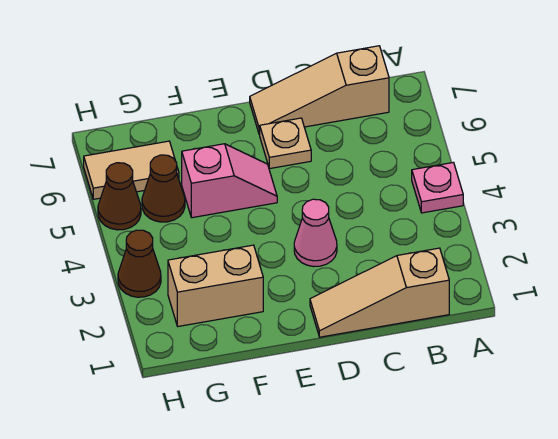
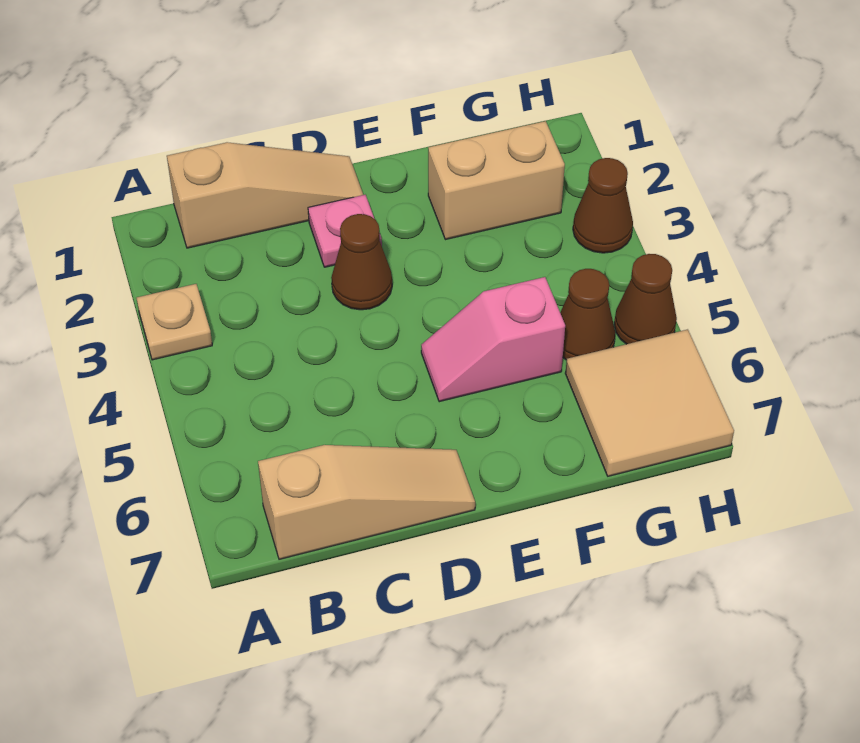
pink plate A4 level 1 -> pink plate D2 level 1
pink cone D3 level 1 -> brown cone D3 level 1
tan plate D6 level 1 -> tan plate A3 level 1
tan tile G6:H6 level 1 -> tan tile G6:H7 level 1

